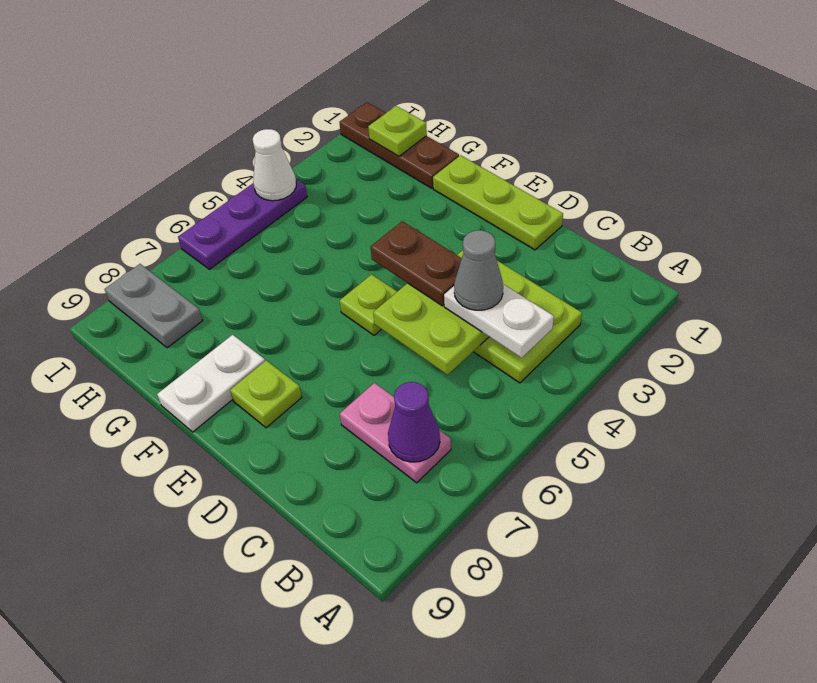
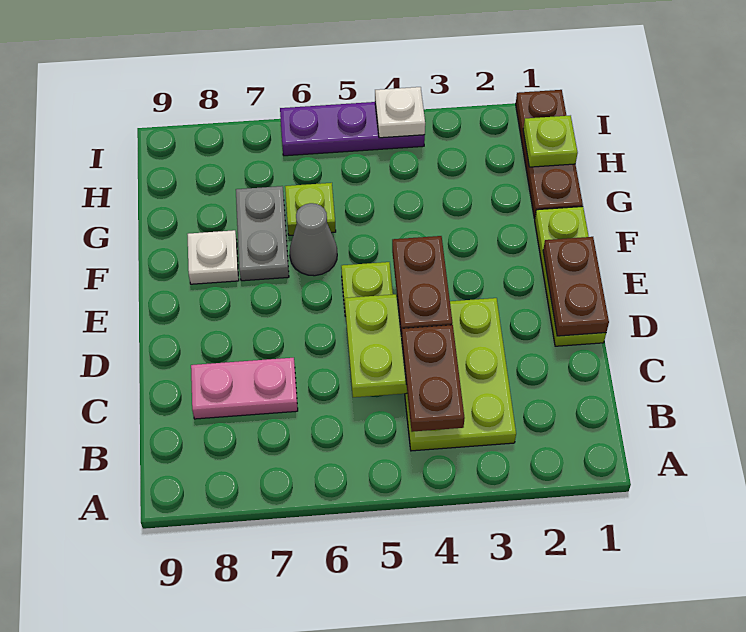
white plate B4:C4 level 3 -> brown plate B4:C4 level 3
pink plate B7:C7 level 1 -> pink plate C7:C8 level 1
purple cone B7 level 2 -> none
grey cone C4 level 4 -> grey cone F6 level 1
none -> brown plate D1:E1 level 2
lime plate E8 level 1 -> lime plate G6 level 1
white plate F8:F9 level 1 -> white plate F8 level 1
grey plate H8:I8 level 1 -> grey plate F7:G7 level 1
white cone I4 level 2 -> white plate I4 level 2

